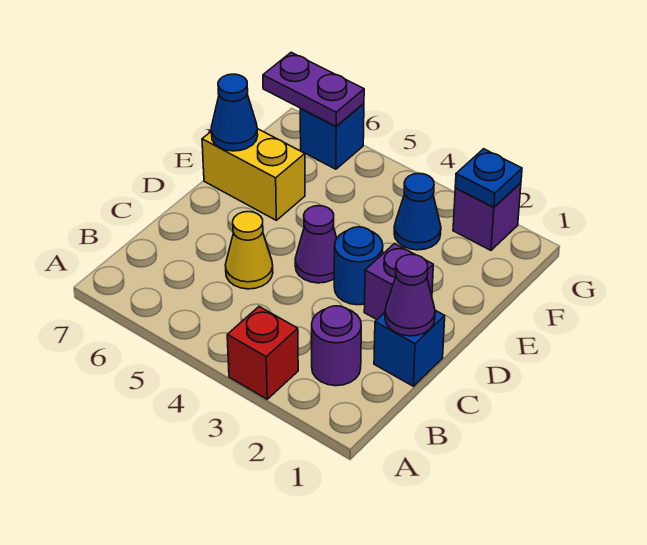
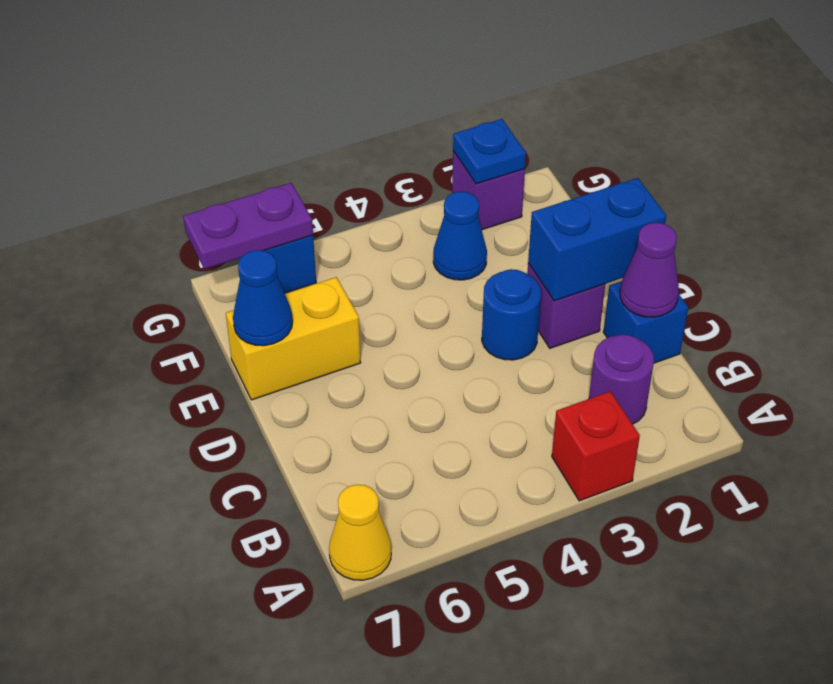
yellow cone C5 level 1 -> yellow cone A7 level 1
none -> blue brick D1:D2 level 2
purple cone D4 level 1 -> none

